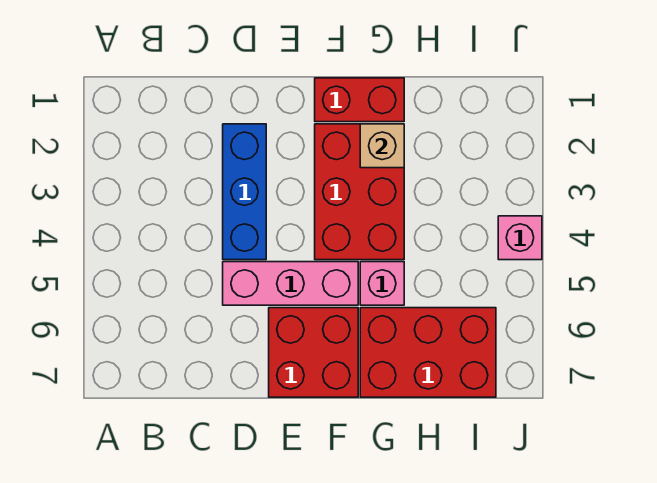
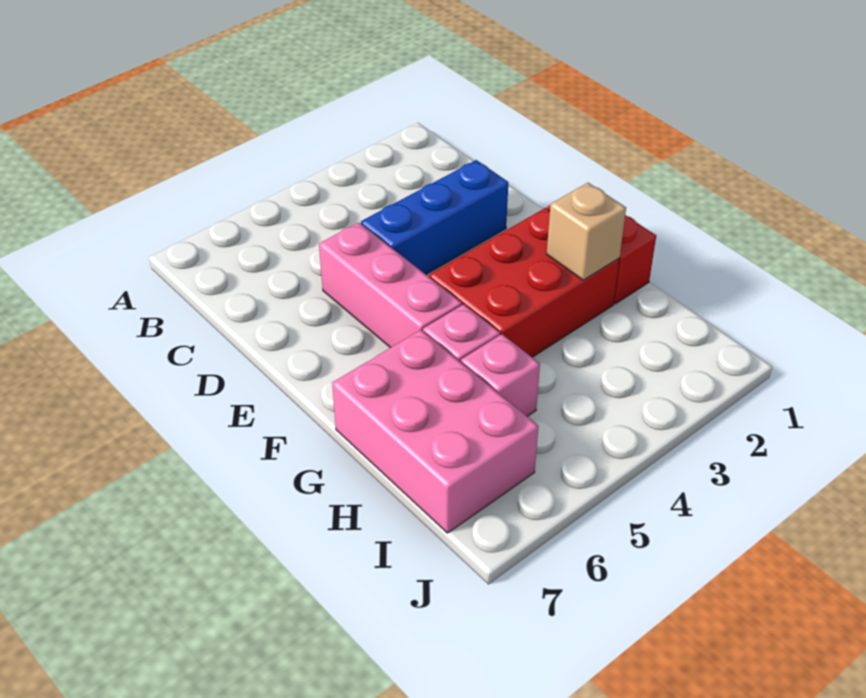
red brick E6:F7 level 1 -> none
red brick G6:I7 level 1 -> pink brick G6:I7 level 1
pink brick J4 level 1 -> pink brick H5 level 1

